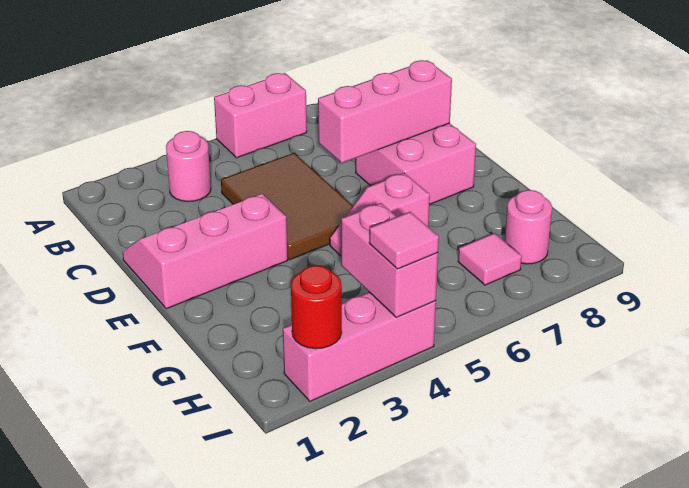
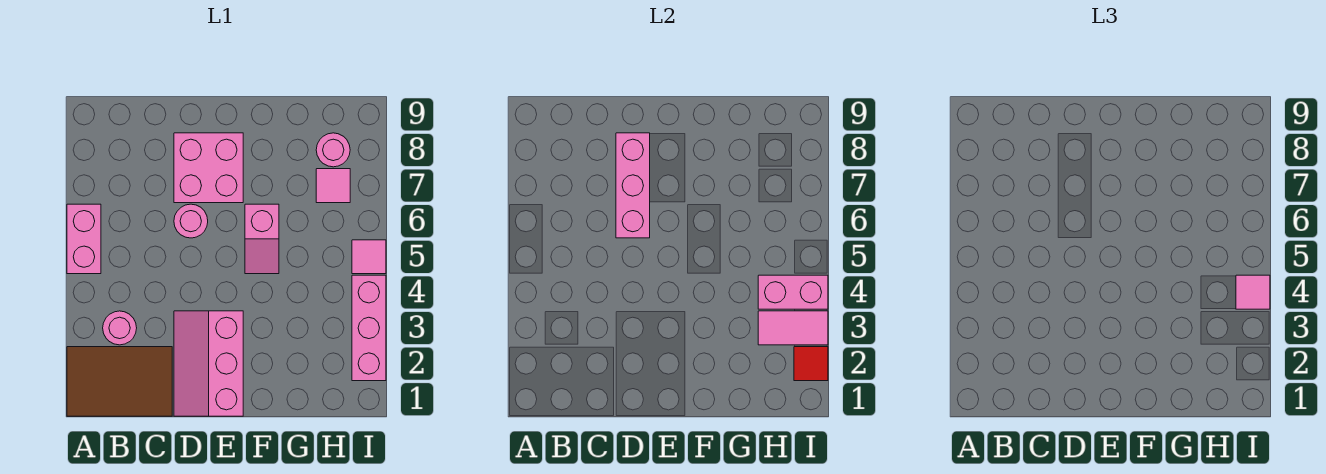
brown tile C4:E5 level 1 -> brown tile A1:C2 level 1
none -> pink round brick D6 level 1
none -> pink tile H3:I3 level 2
red round brick I2 level 2 -> red tile I2 level 2
none -> pink tile I5 level 1

